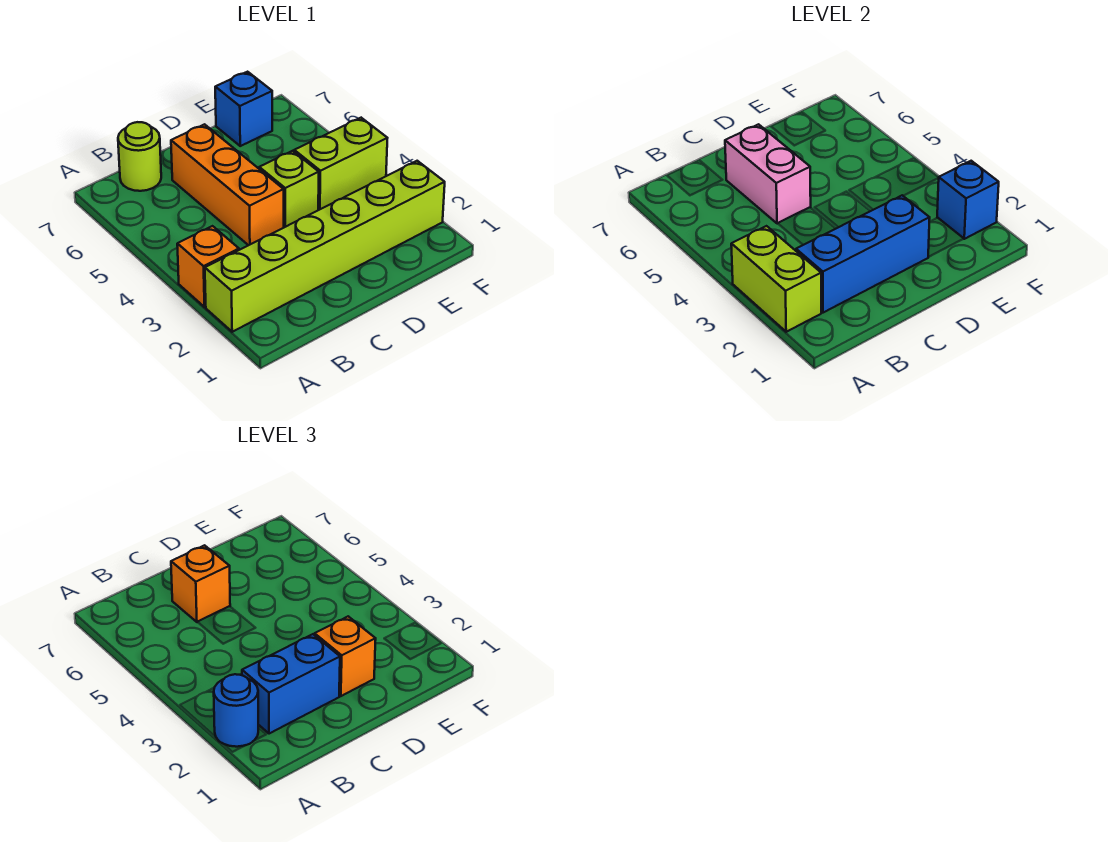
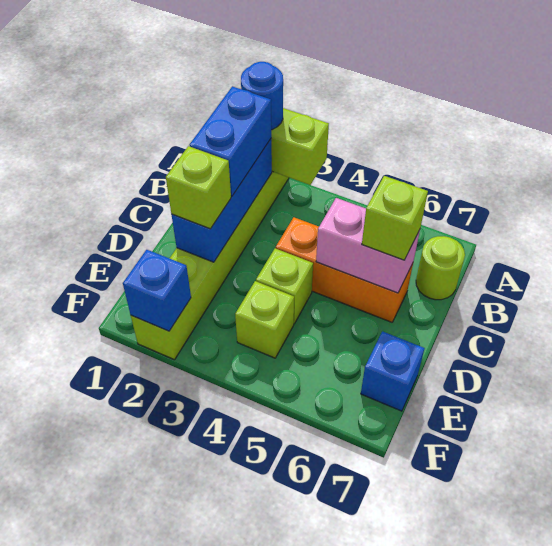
orange brick A3 level 1 -> none
orange brick C6 level 3 -> lime brick C6 level 3
orange brick D2 level 3 -> lime brick D2 level 3
lime brick E4:F4 level 1 -> lime brick E4 level 1

